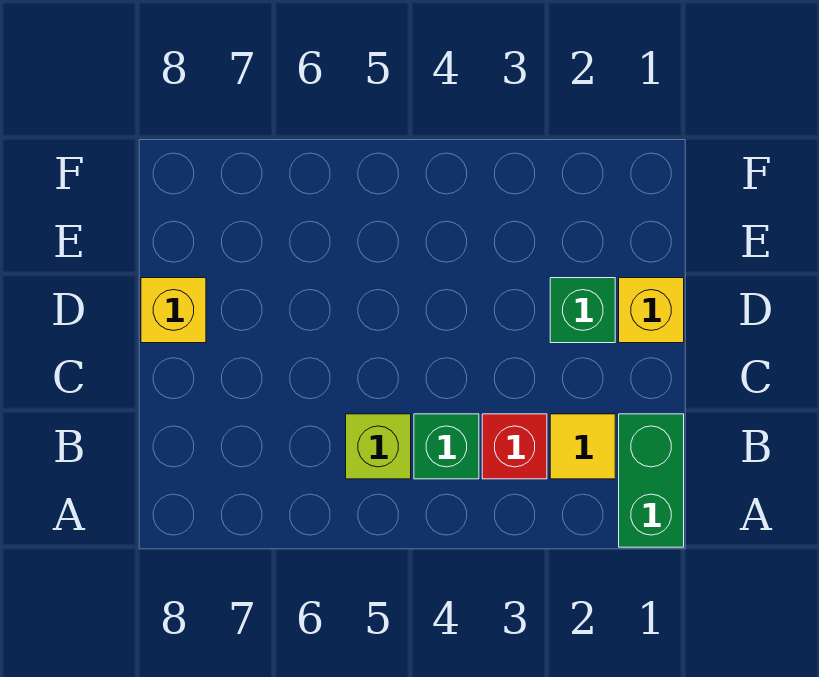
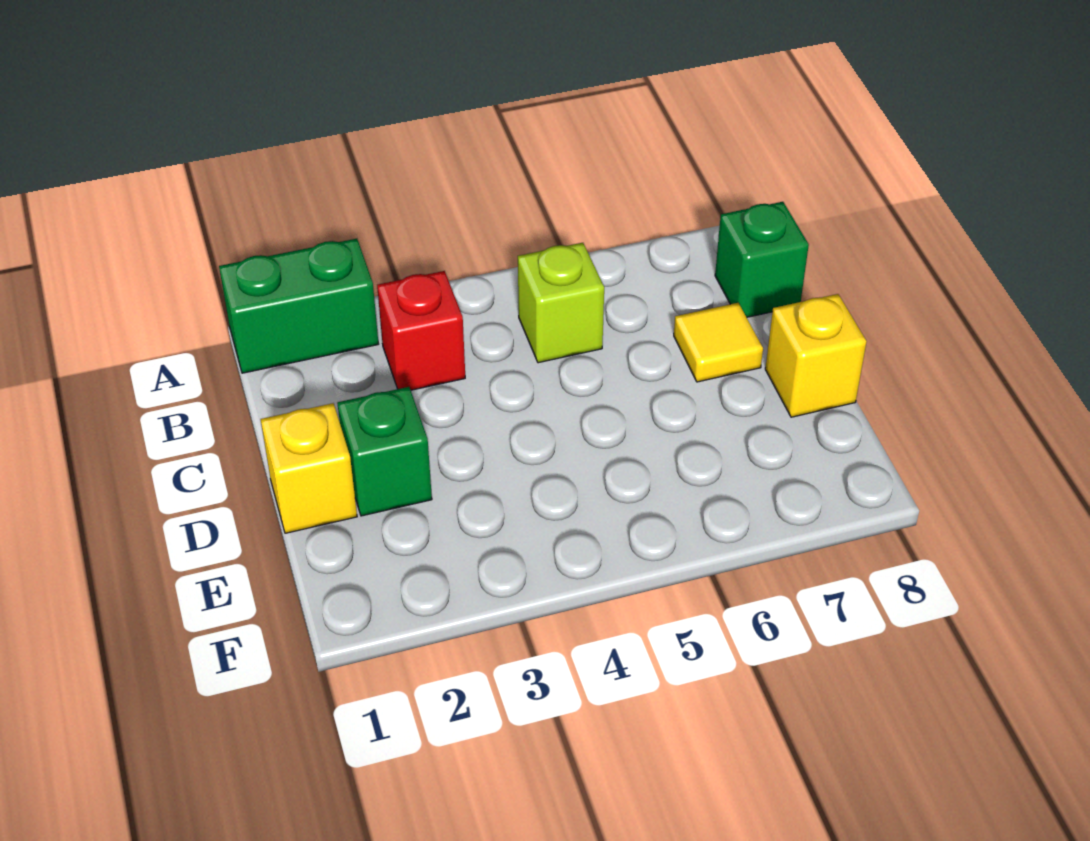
green brick A1:B1 level 1 -> green brick A1:A2 level 1
yellow tile B2 level 1 -> yellow tile C7 level 1
green brick B4 level 1 -> green brick B8 level 1

